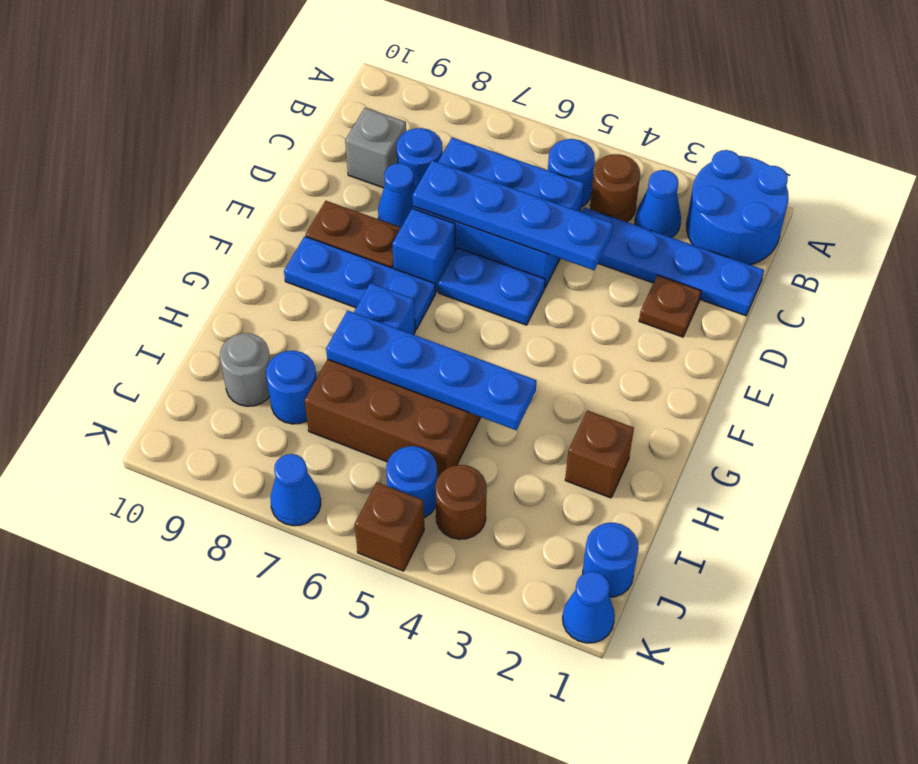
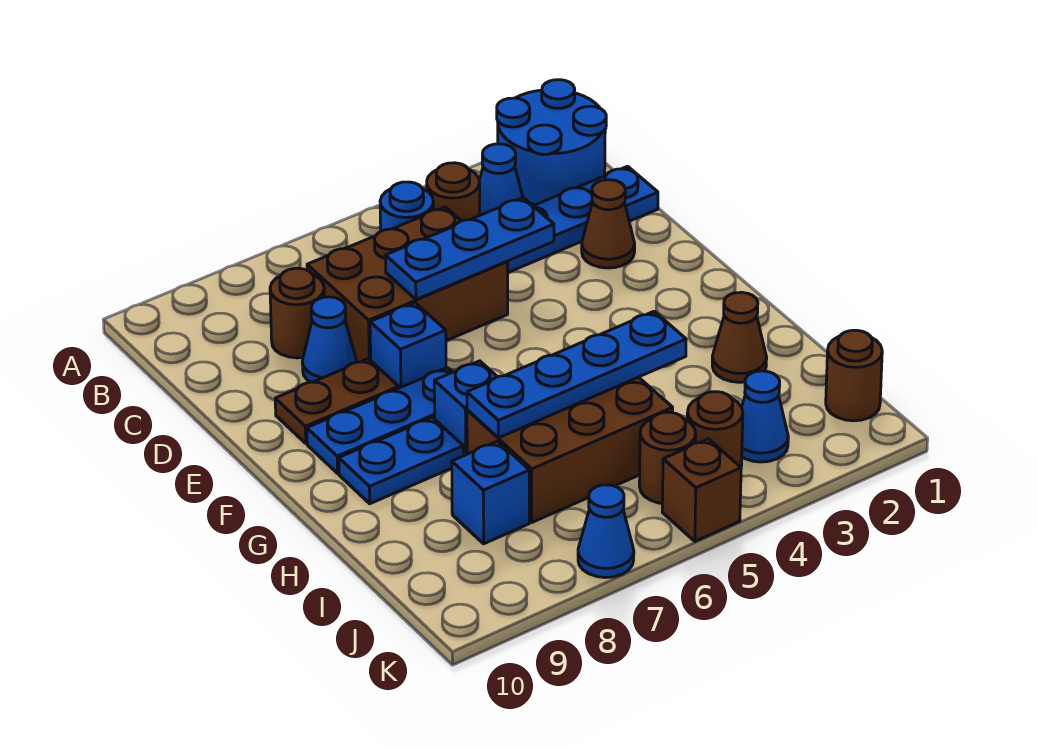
blue brick C5:D7 level 1 -> brown brick C5:D7 level 1
blue round brick C8 level 1 -> brown round brick C8 level 1
grey brick C9 level 1 -> none
brown plate D2 level 1 -> brown cone D2 level 1
blue plate D4:D7 level 2 -> blue plate D4:D6 level 2
blue plate E5:E6 level 1 -> blue plate G8:G9 level 1
brown brick H2 level 1 -> brown cone H2 level 1
blue round brick I8 level 1 -> blue brick I8 level 1
grey round brick I9 level 1 -> none
blue round brick J1 level 1 -> brown round brick J1 level 1
blue round brick J5 level 1 -> brown round brick J5 level 1
blue cone K1 level 1 -> blue cone J3 level 1

